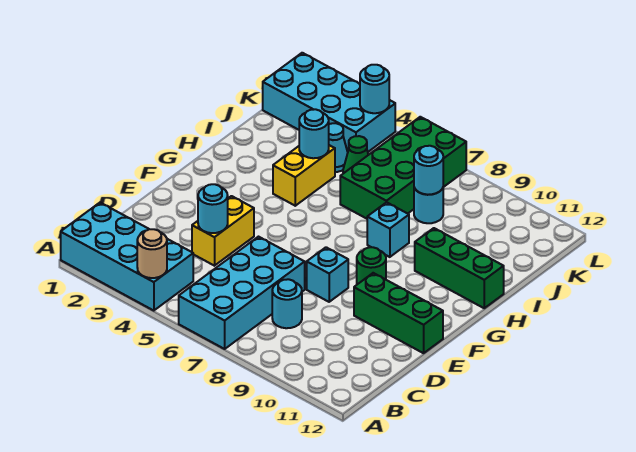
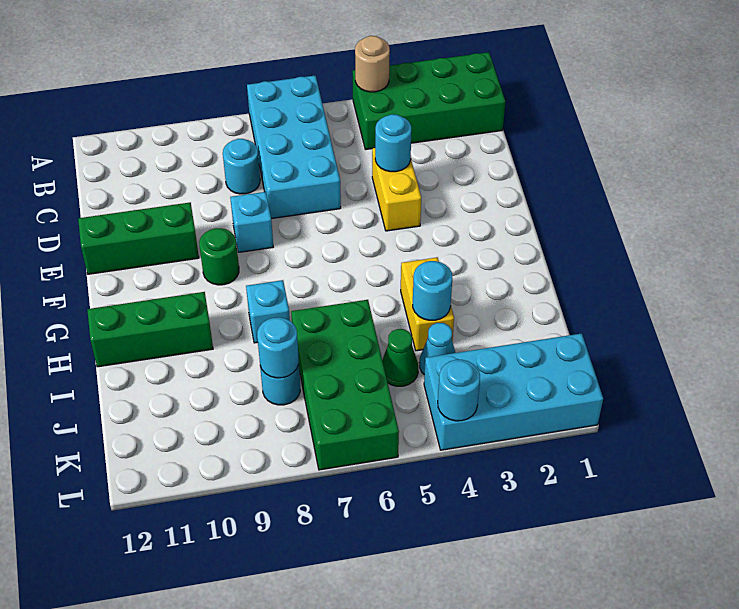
cyan brick A1:B4 level 1 -> green brick A1:B4 level 1

